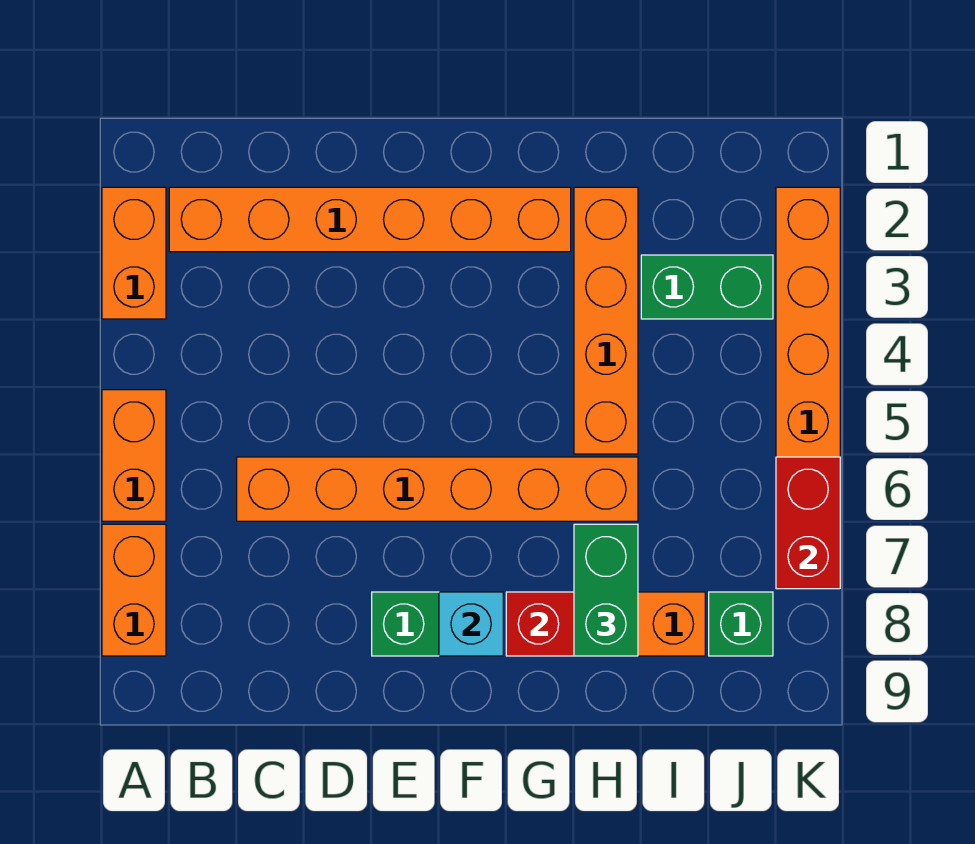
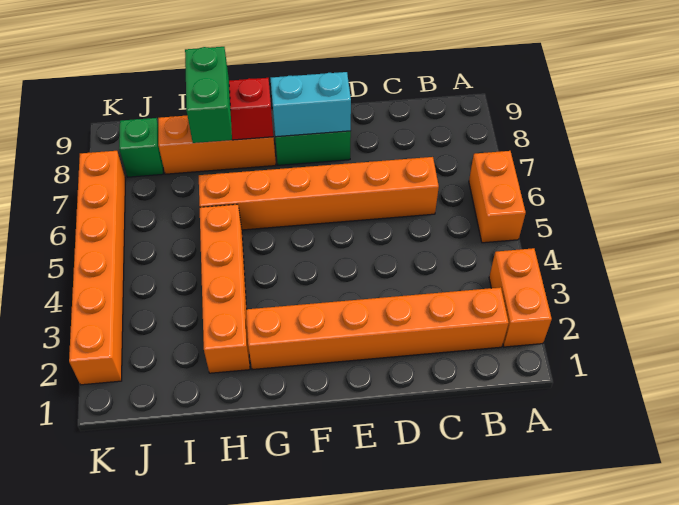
orange brick A7:A8 level 1 -> none
cyan brick F8 level 2 -> cyan brick E8:F8 level 2
green brick I3:J3 level 1 -> none
red brick K6:K7 level 2 -> none

